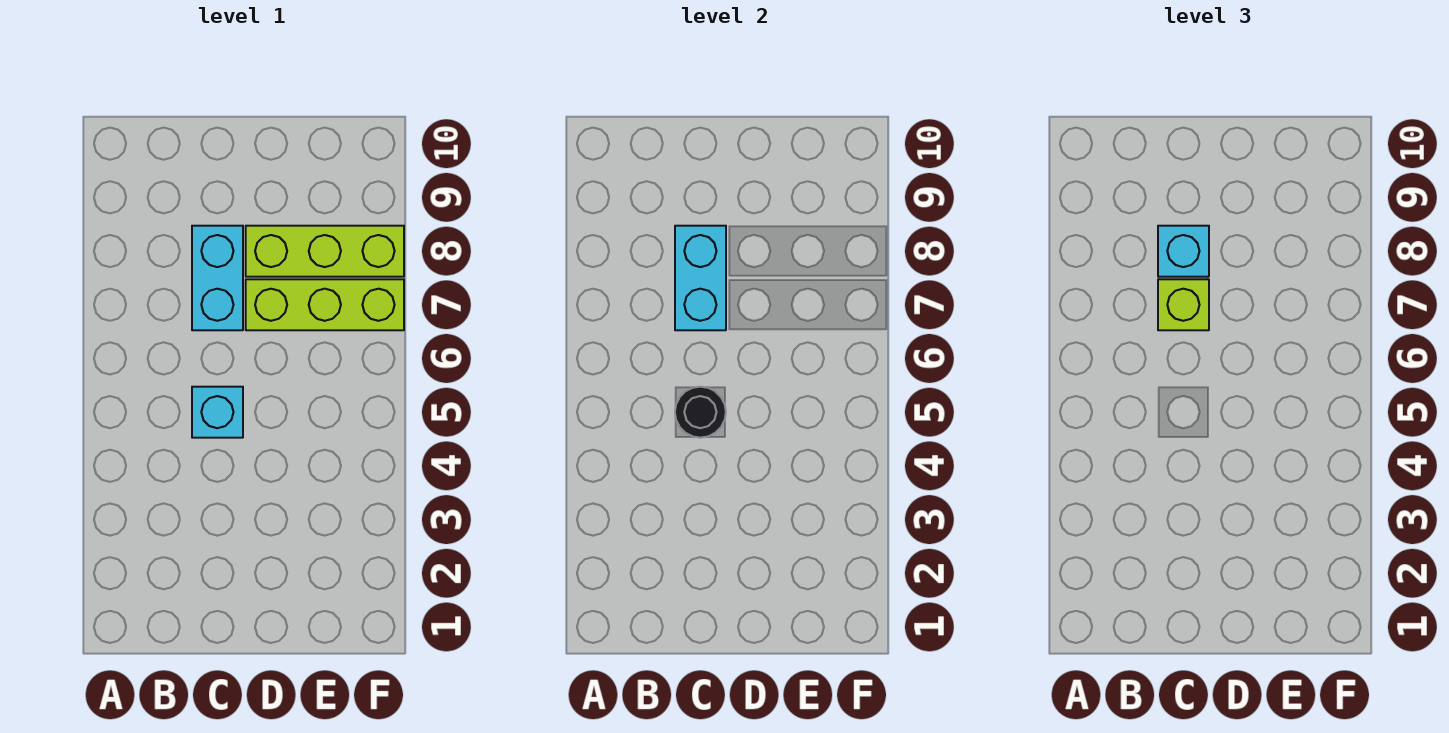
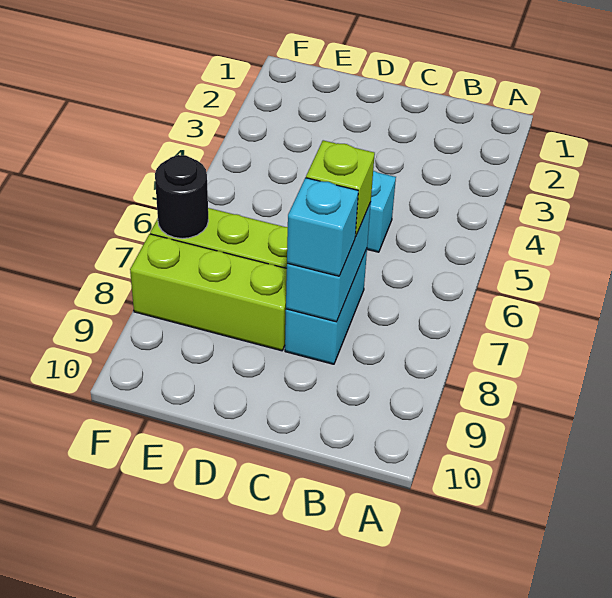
black round brick C5 level 2 -> black round brick F7 level 2

